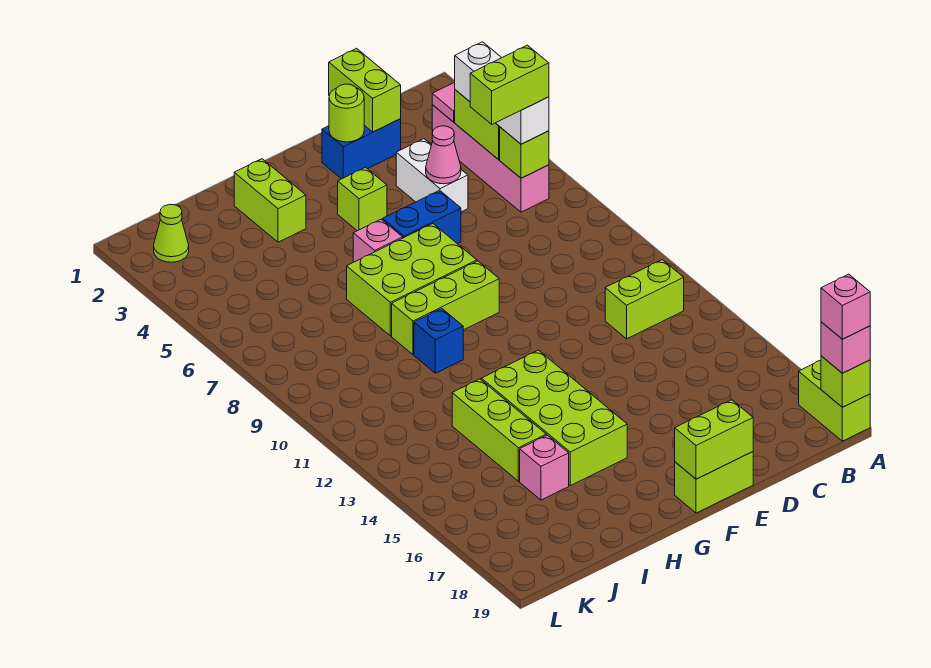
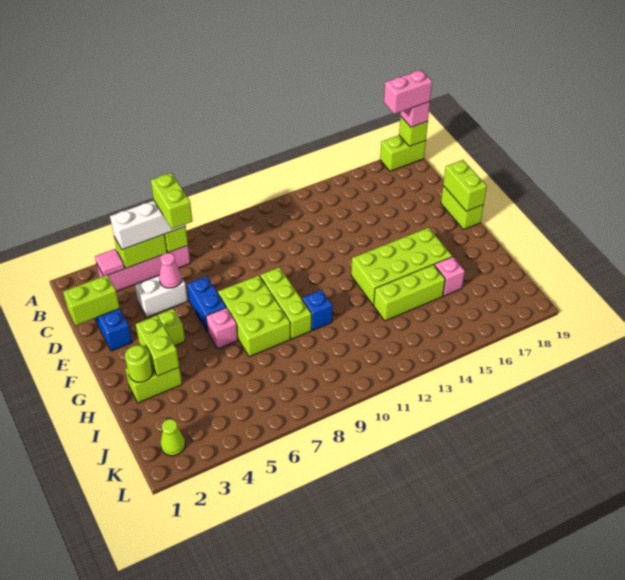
pink brick A19 level 4 -> pink brick A18:A19 level 4
lime brick B12:C12 level 1 -> lime brick G3:H3 level 2
lime round brick E2 level 2 -> lime round brick H2 level 2

